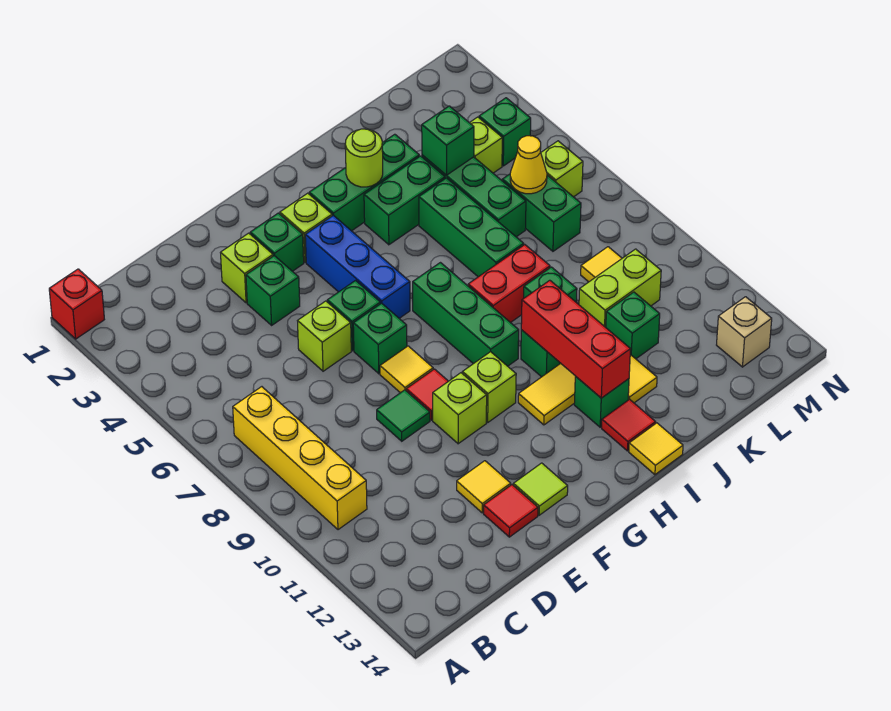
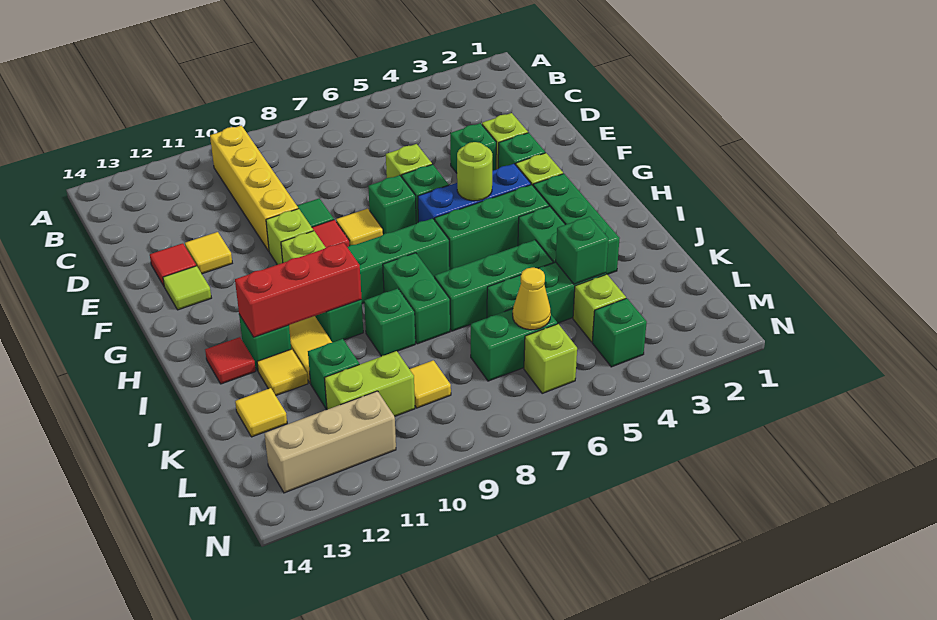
red brick A1 level 1 -> none
yellow brick B7:B10 level 1 -> yellow brick B10:E10 level 1
none -> green brick H4:H6 level 1
lime round brick I3 level 2 -> lime round brick G5 level 2
red brick I8:J8 level 1 -> green brick I8:J8 level 1
yellow tile I14 level 1 -> yellow tile K13 level 1
lime brick K10:L10 level 1 -> lime brick L10:L11 level 1
tan brick M13 level 1 -> tan brick M11:M13 level 1

